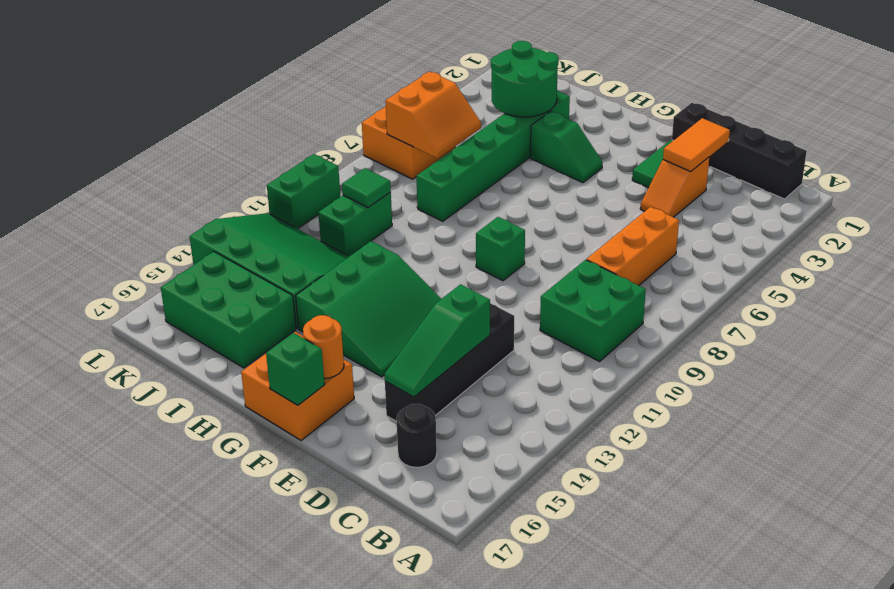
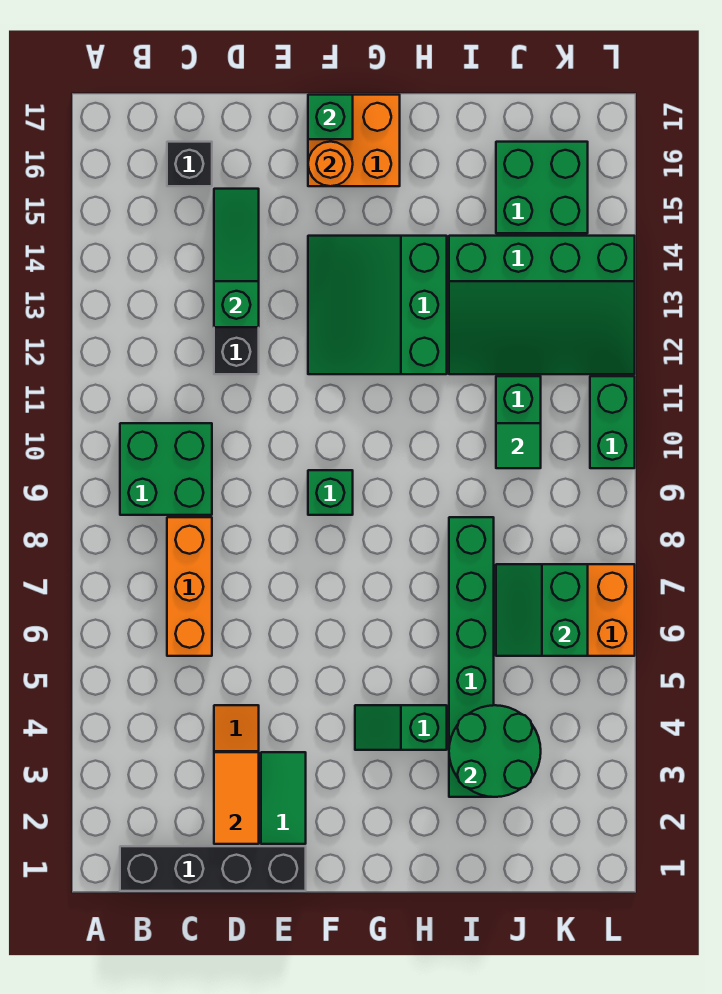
black round brick C16 level 1 -> black brick C16 level 1
green brick I15:K16 level 1 -> green brick J15:K16 level 1
orange slope J6:K7 level 2 top K -> green slope J6:K7 level 2 top K

